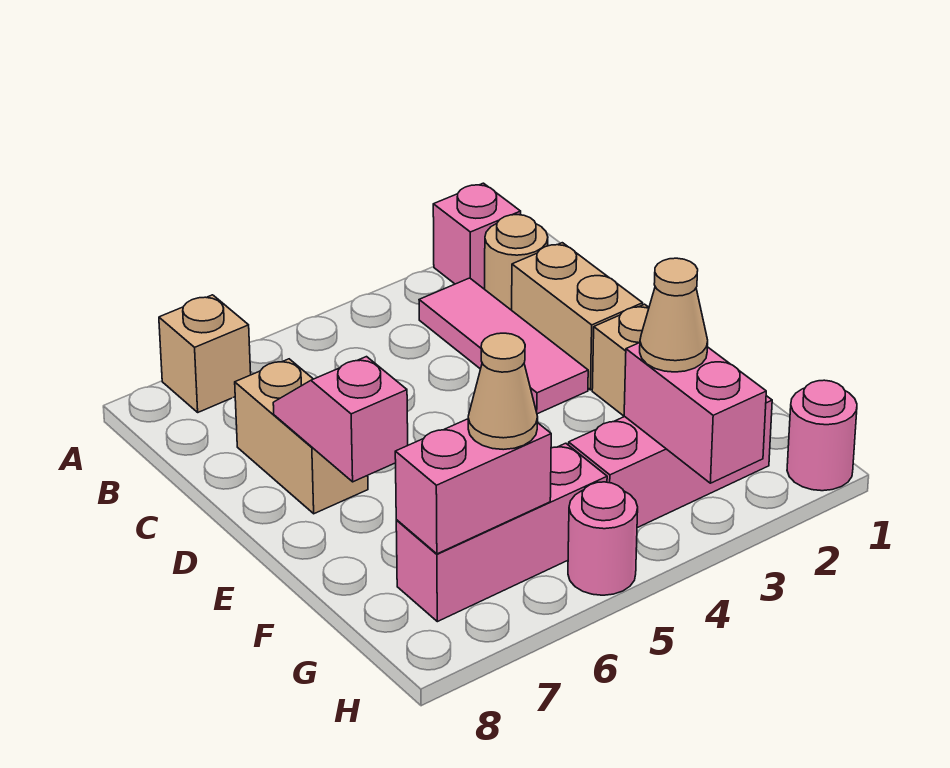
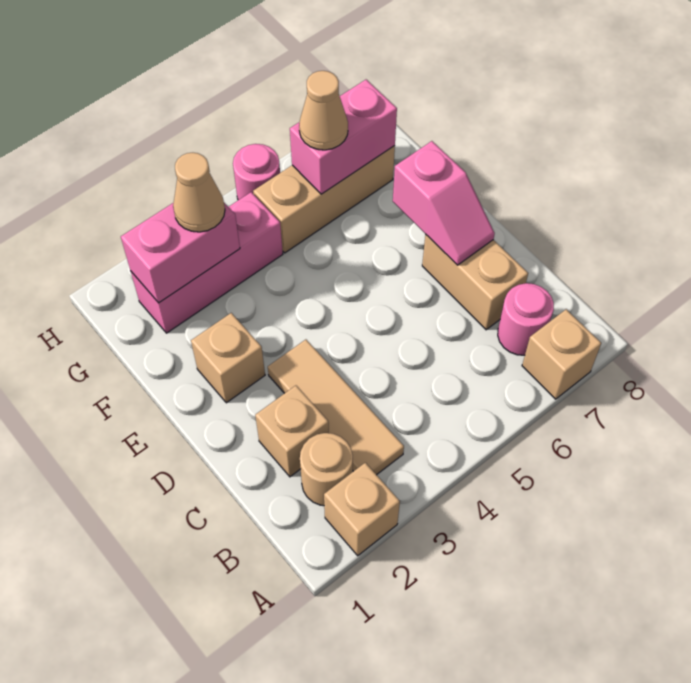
pink brick A2 level 1 -> tan brick A2 level 1
pink tile B3:D3 level 1 -> tan tile B3:D3 level 1
tan brick C2:D2 level 1 -> tan brick C2 level 1
pink brick G3:H3 level 2 -> pink brick G2:G3 level 2
pink brick G5:G7 level 1 -> tan brick G5:G7 level 1
pink round brick H1 level 1 -> pink round brick B7 level 1

